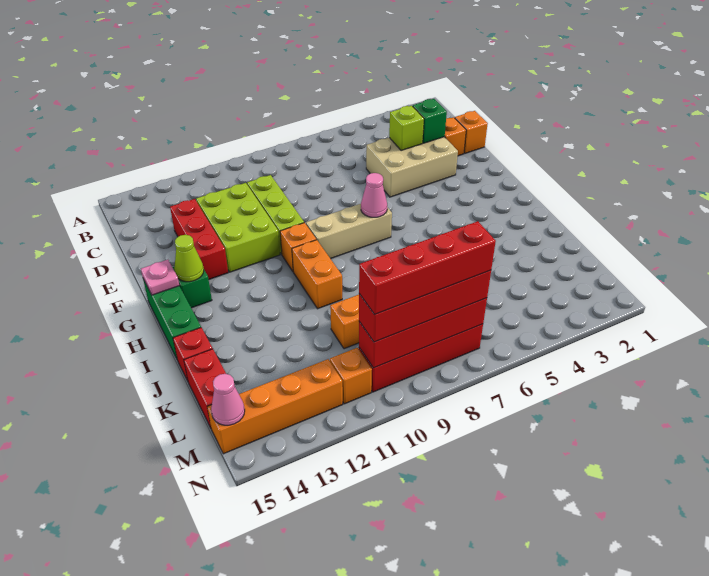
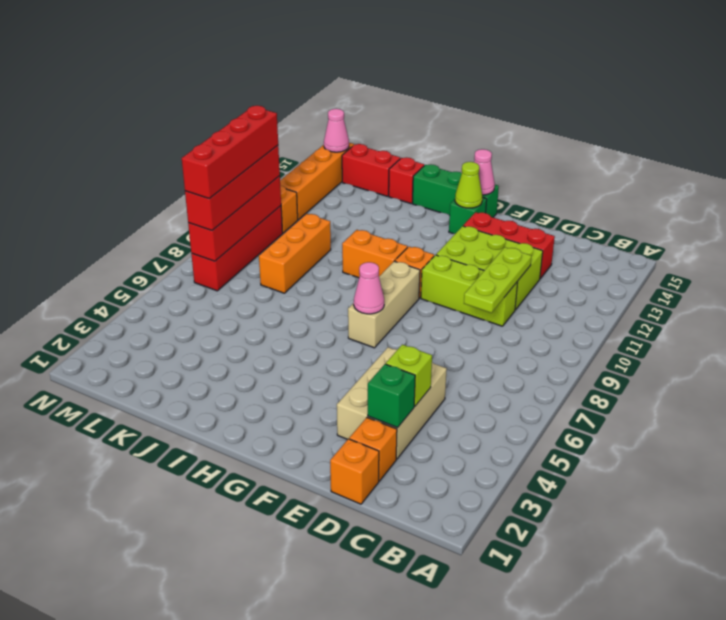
none -> lime plate D9:D11 level 2
pink plate G15 level 2 -> pink cone G15 level 2

